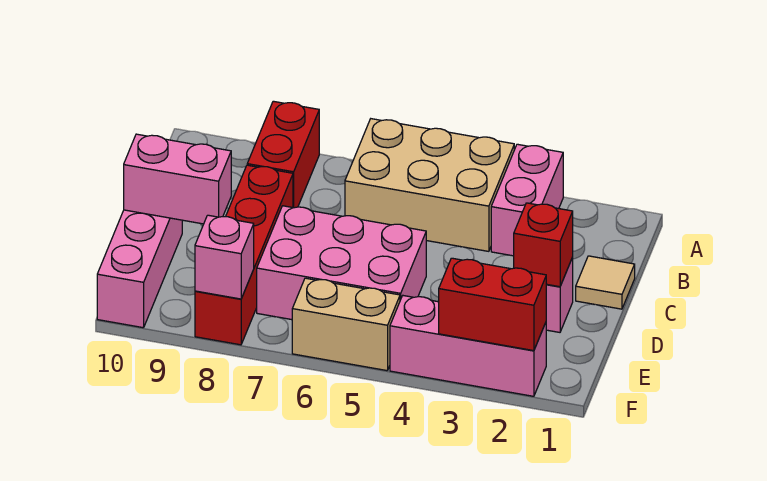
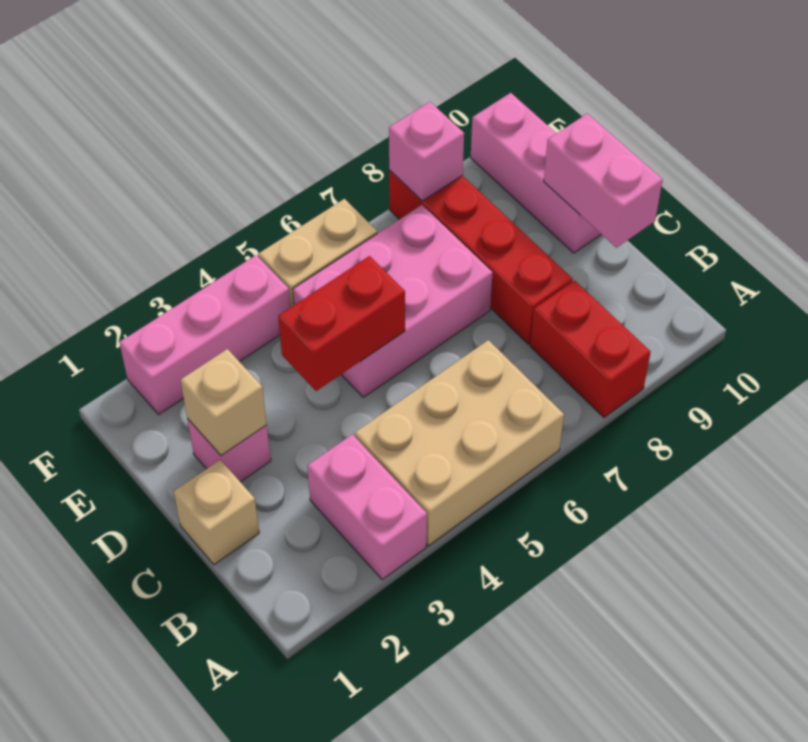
tan tile C1 level 1 -> tan brick C1 level 1
red brick D2 level 2 -> tan brick D2 level 2
pink brick D9:D10 level 2 -> pink brick C10:D10 level 2
red brick F2:F3 level 2 -> red brick D4:D5 level 2

